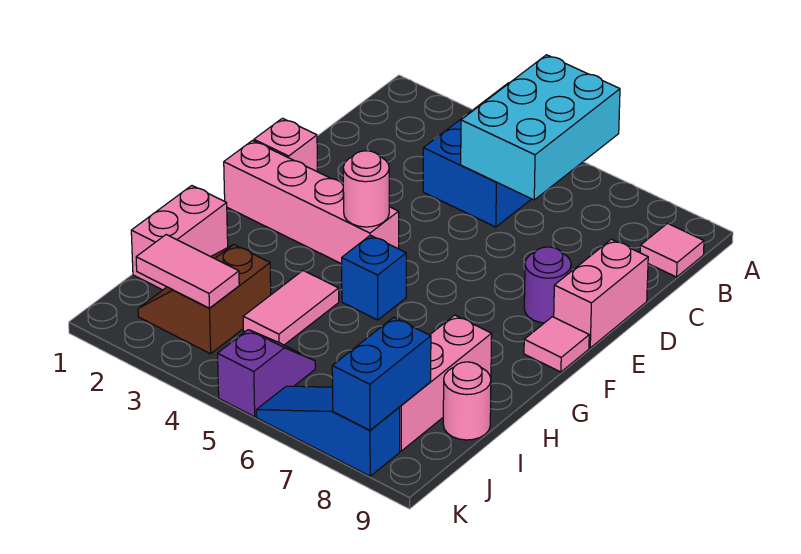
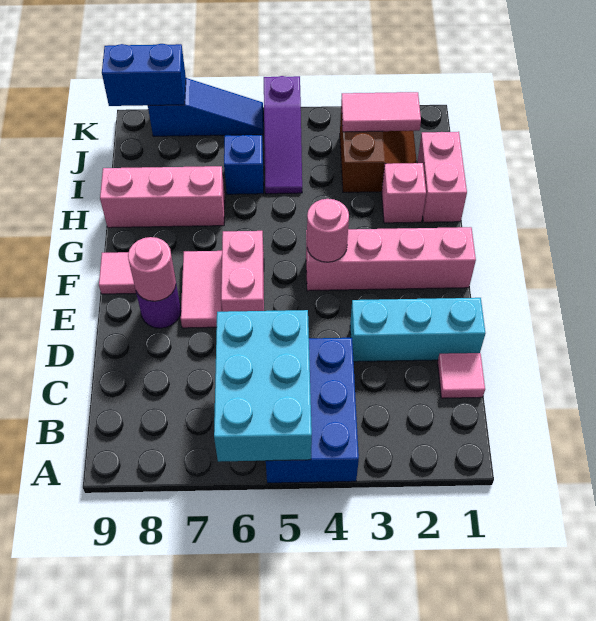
pink tile B9 level 1 -> pink tile C1 level 1
none -> cyan brick D1:D3 level 1
pink brick D9:E9 level 1 -> pink brick E6:F6 level 1
pink brick E1 level 1 -> pink brick H2 level 1
blue brick G5 level 1 -> blue brick I6 level 1
pink tile H4:I4 level 1 -> pink tile E7:F7 level 1
pink brick H8:J8 level 1 -> pink brick H7:H9 level 1
pink round brick I9 level 1 -> pink round brick E8 level 2
purple slope J5:K5 level 1 top K -> purple slope I5:K5 level 1 top K
blue brick J8:K8 level 2 -> blue brick K8:K9 level 2

